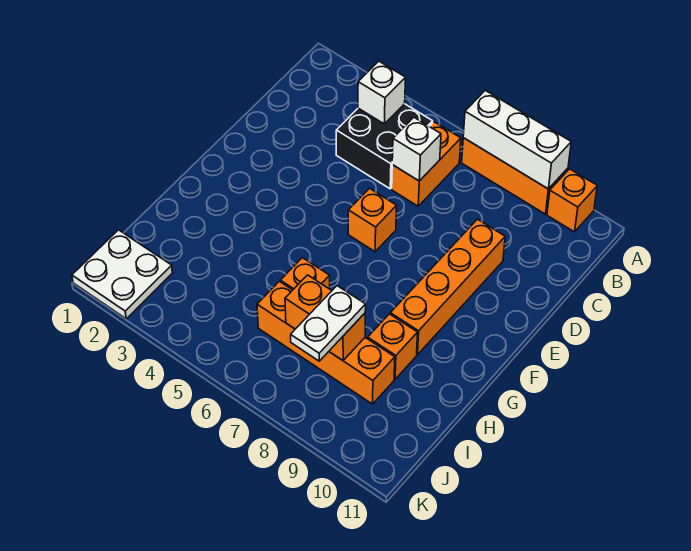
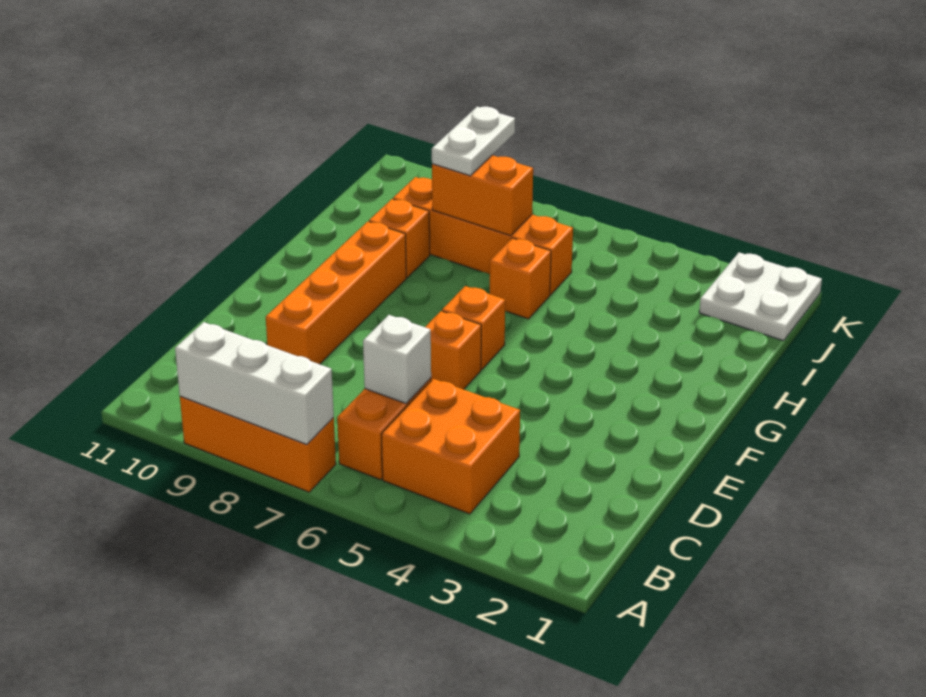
orange brick A10 level 1 -> orange brick F6 level 1
black brick B4:C5 level 1 -> orange brick B4:C5 level 1
white brick B4 level 2 -> none

